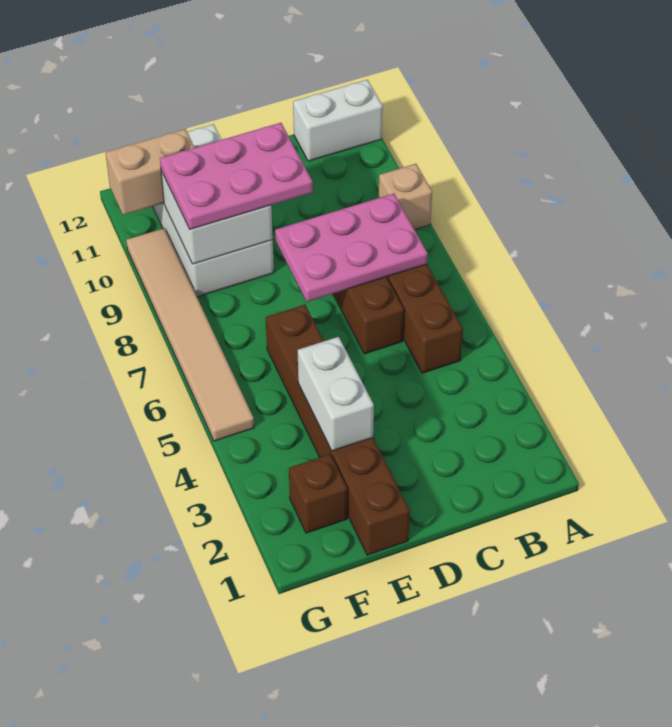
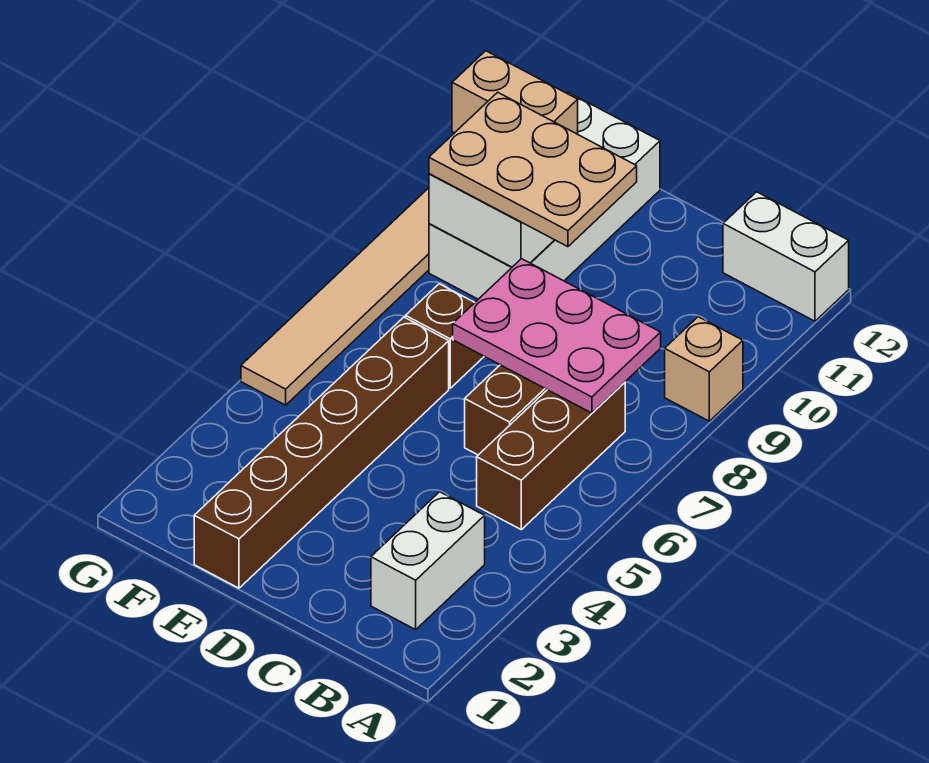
pink plate D9:F10 level 3 -> tan plate D9:F10 level 3
white brick E3:E4 level 2 -> white brick B2:B3 level 1
brown brick F2 level 1 -> brown brick E7 level 1

